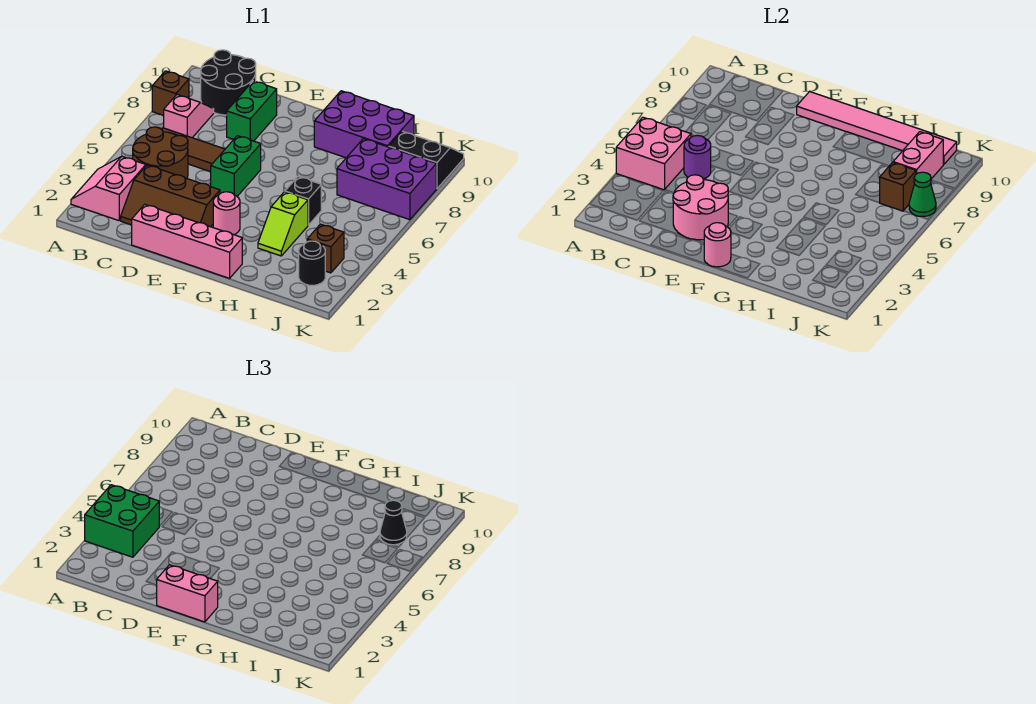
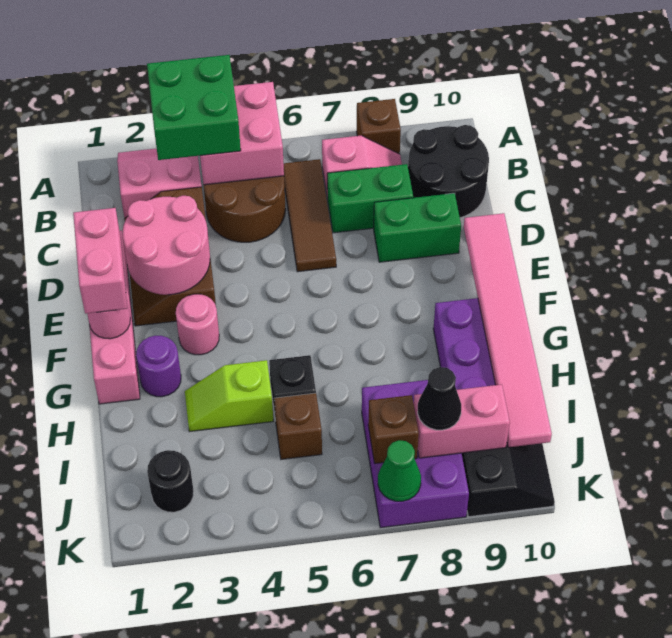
purple round brick C5 level 2 -> purple round brick G2 level 1
green brick E5:E6 level 1 -> green brick C7:C8 level 1
brown brick J3 level 1 -> brown brick I5 level 1

